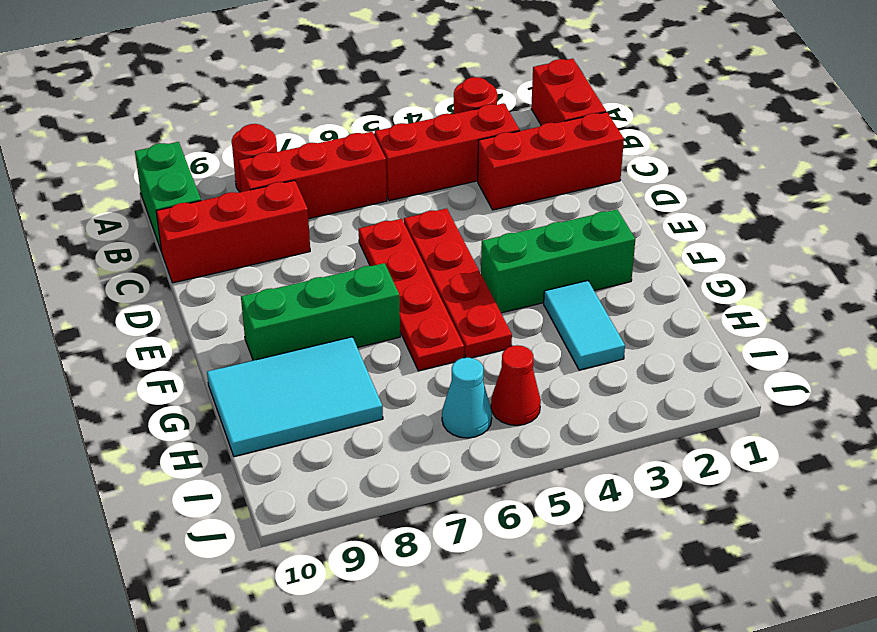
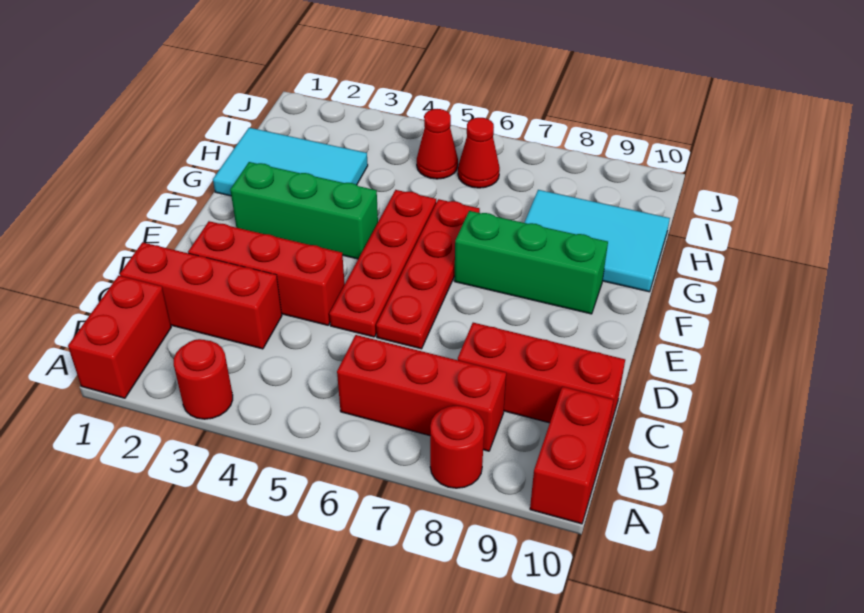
green brick A10:B10 level 1 -> red brick A10:B10 level 1
red brick B3:B5 level 1 -> red brick D2:D4 level 1
cyan tile G3:H3 level 1 -> cyan tile G1:H3 level 1
cyan cone I6 level 1 -> red cone I6 level 1

